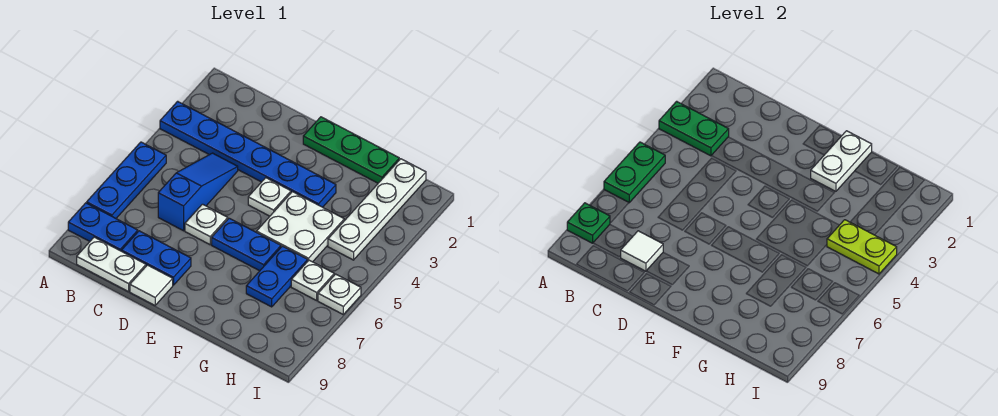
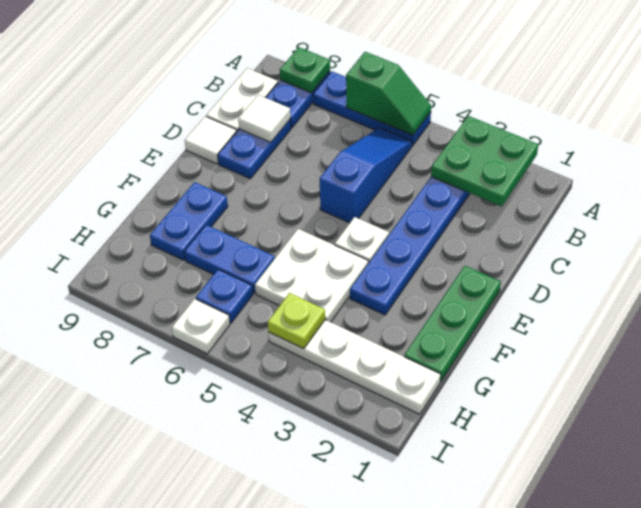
green plate A3:B3 level 2 -> green plate A2:B3 level 2
green plate A5:A6 level 2 -> green slope A5:A6 level 2 top 6
blue slope C4:C6 level 1 top 6 -> blue slope B5:D5 level 1 top D
white plate D6 level 1 -> none
blue plate E6:F6 level 1 -> blue plate F8:G8 level 1
white plate F1:F2 level 2 -> none
lime plate H4:I4 level 2 -> lime plate H4 level 2
white plate H6 level 1 -> blue plate H6 level 1

